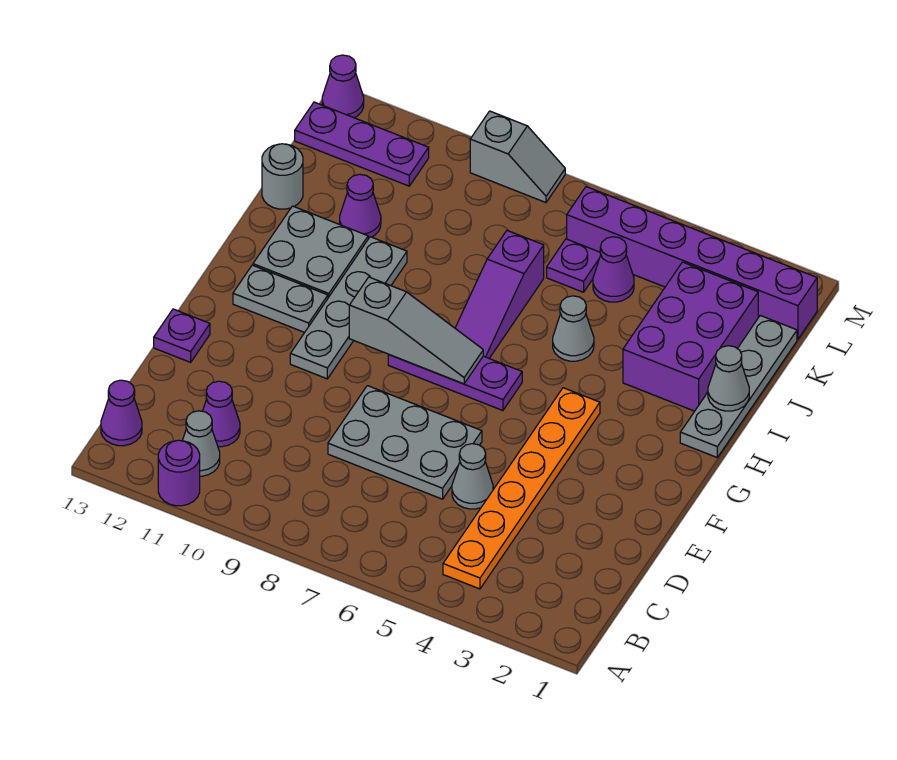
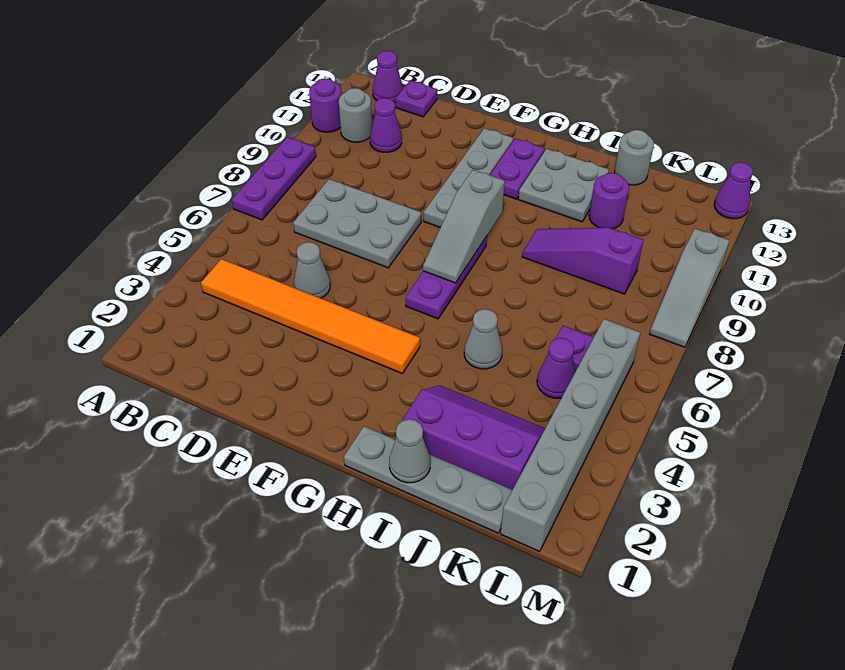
orange plate B4:G4 level 1 -> orange tile B4:G4 level 1
grey cone B11 level 1 -> grey round brick B11 level 1
grey plate D6:E8 level 1 -> grey plate C7:E8 level 1
purple plate E13 level 1 -> purple plate C13 level 1
grey plate F10:I10 level 1 -> grey plate F9:F12 level 1
grey plate G11:G12 level 1 -> purple plate G11:G12 level 1
purple slope H7:J7 level 1 top J -> purple slope I9:K9 level 1 top K
purple brick I2:K3 level 1 -> purple slope I2:K3 level 1 top 2
purple cone J11 level 1 -> purple round brick J11 level 1
purple brick L1:L6 level 1 -> grey brick L1:L6 level 1
purple plate L11:L13 level 1 -> purple plate A7:A9 level 1
grey slope M8:M9 level 1 top 9 -> grey slope M8:M10 level 1 top 10

